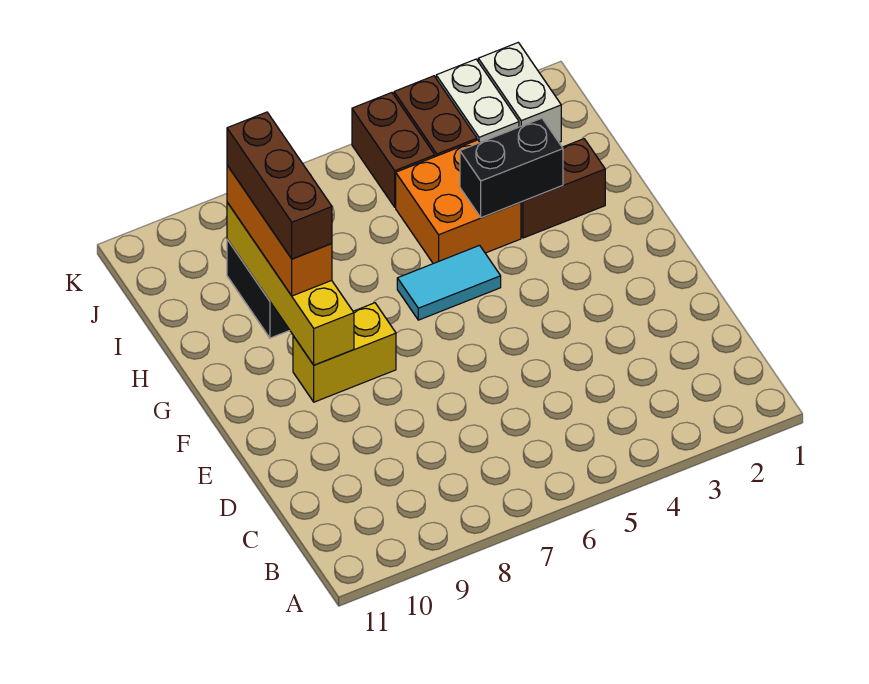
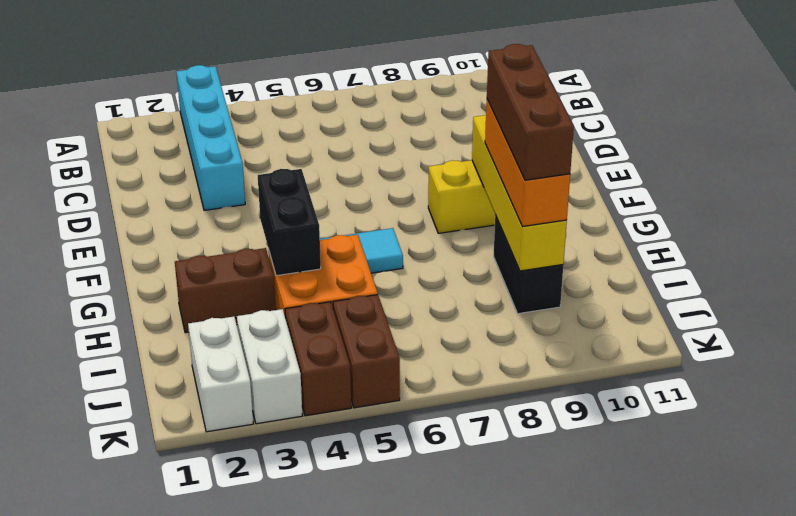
none -> cyan brick A3:D3 level 1
black brick H3:H4 level 2 -> black brick G4:H4 level 2

